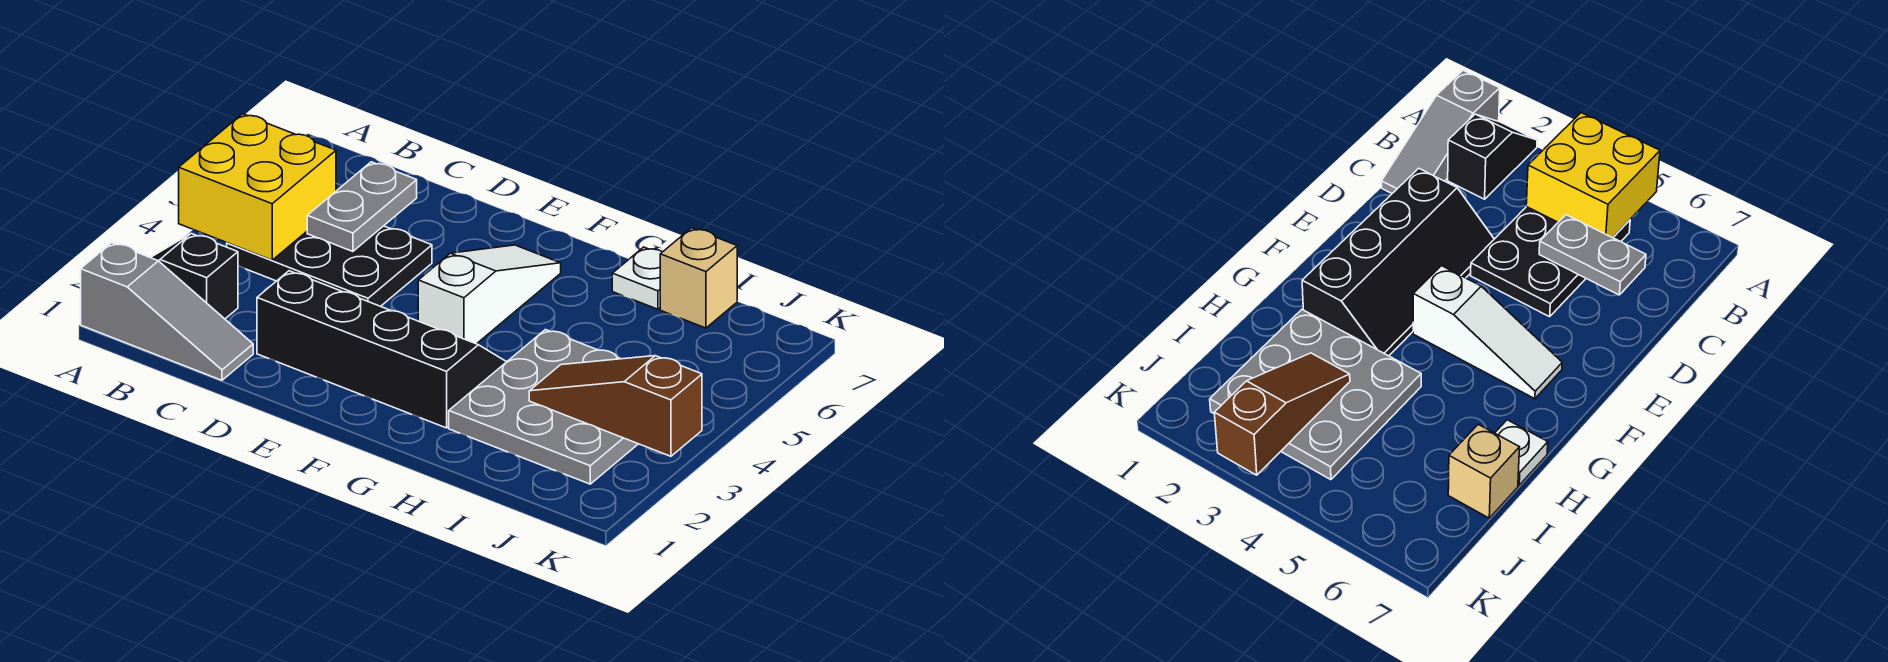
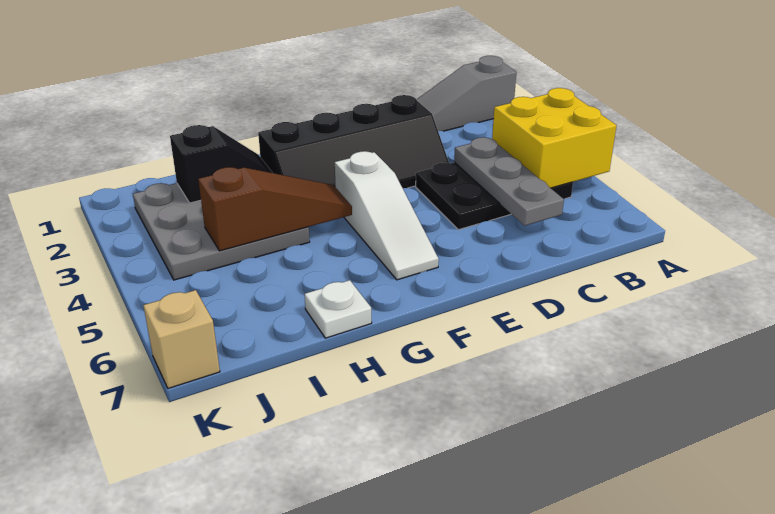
black slope A2:B2 level 1 top B -> black slope H2:I2 level 2 top I
grey plate C5:C6 level 2 -> grey plate C4:C6 level 2
brown slope I3:K3 level 2 top K -> brown slope G4:I4 level 2 top I
tan brick I7 level 1 -> tan brick K7 level 1

